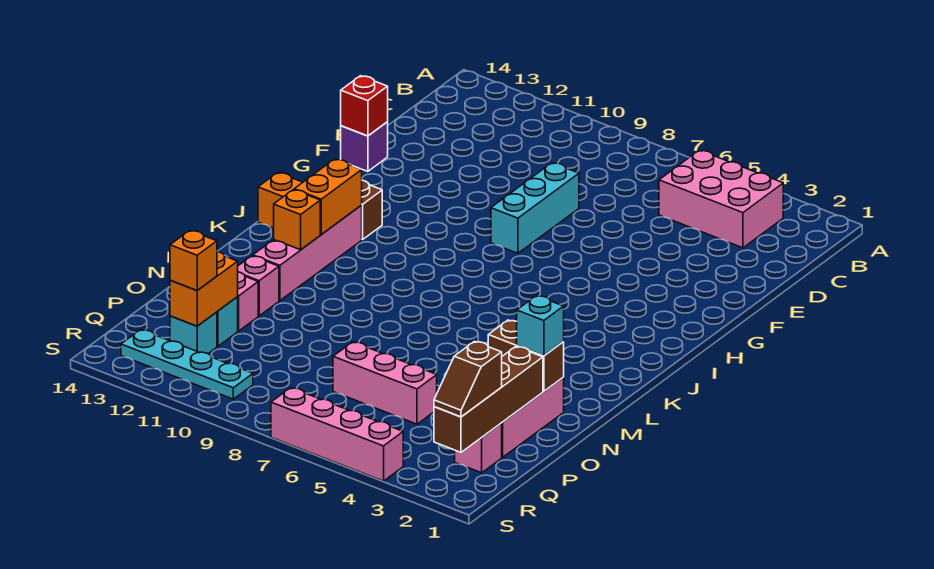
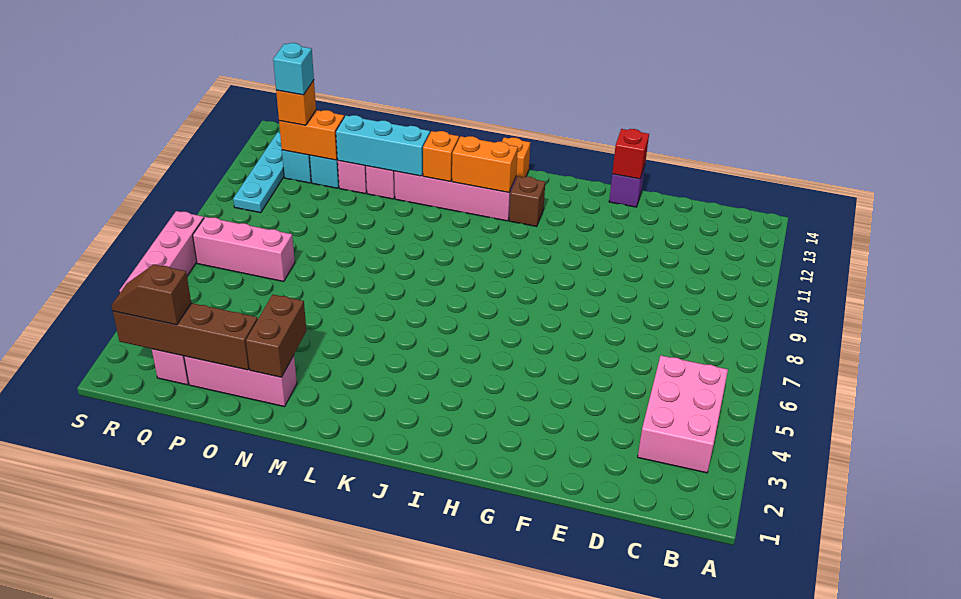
cyan brick E8:G8 level 1 -> cyan brick M12:O12 level 2
cyan brick N2 level 3 -> cyan brick Q12 level 4
pink brick P5:P7 level 1 -> pink brick P7:R7 level 1

